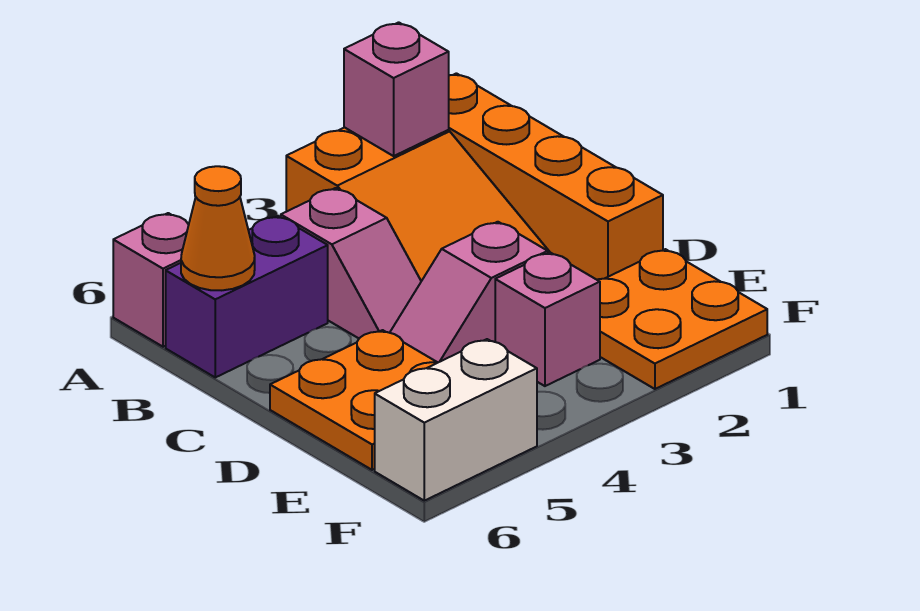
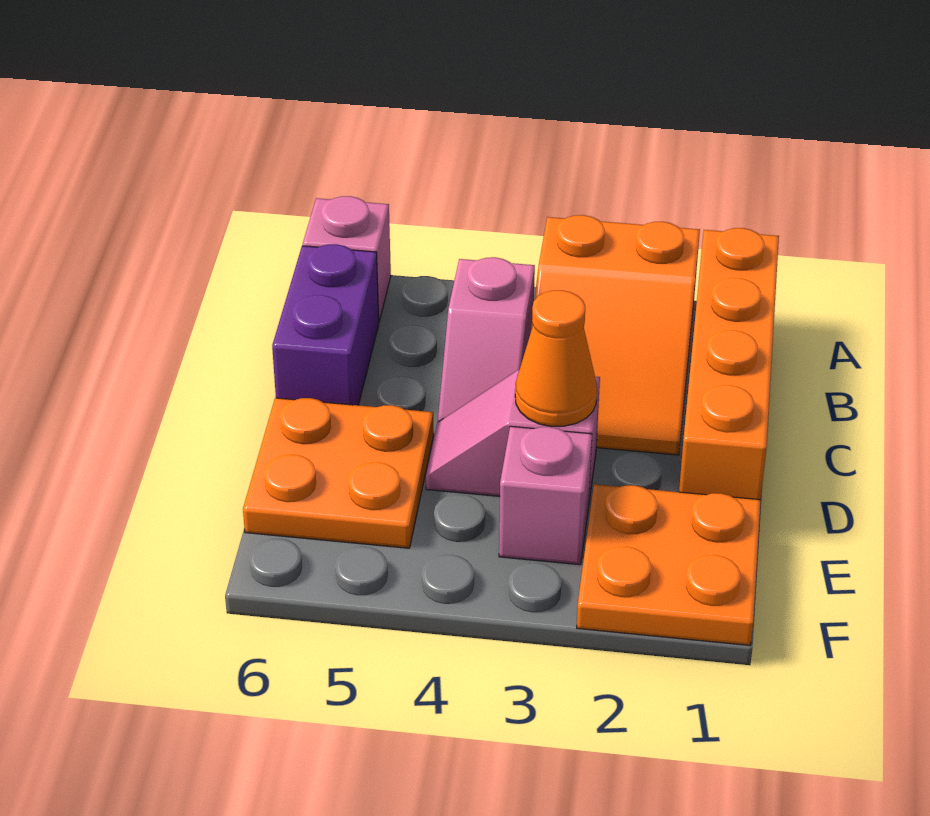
pink brick A2 level 2 -> none
purple brick B5:B6 level 1 -> purple brick B6:C6 level 1
orange cone B6 level 2 -> orange cone D3 level 2
white brick F5:F6 level 1 -> none

